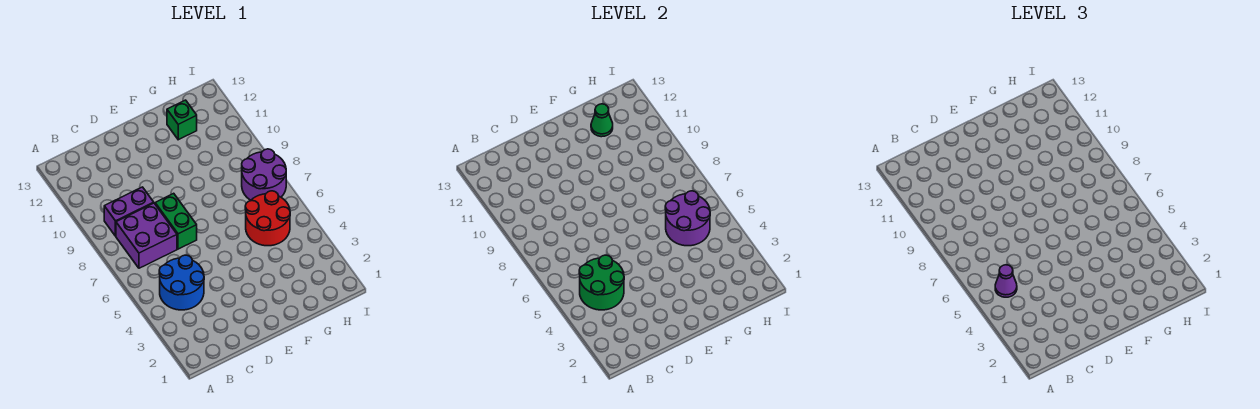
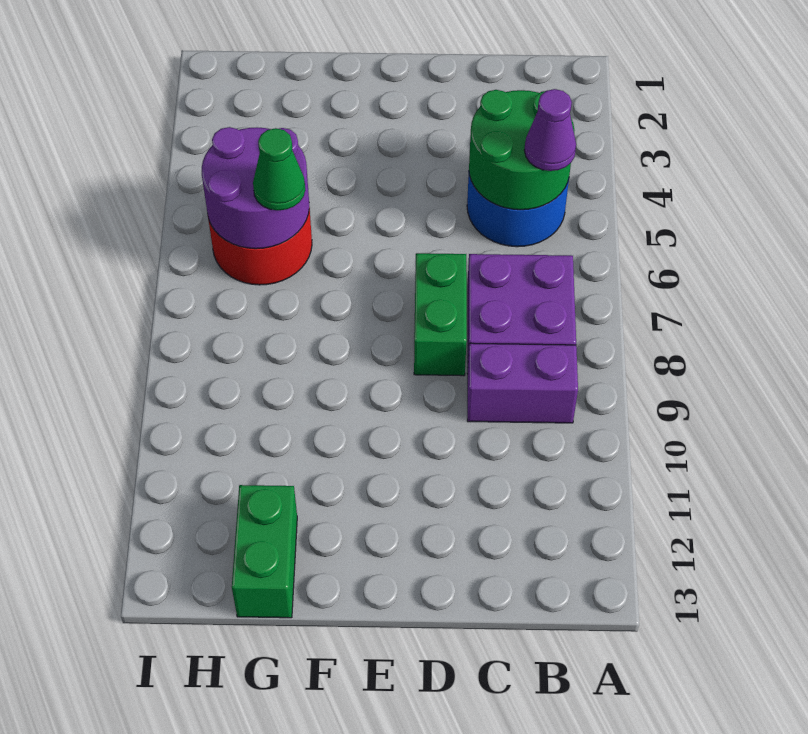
green brick G12 level 1 -> green brick G12:G13 level 1
green cone G12 level 2 -> green cone G6 level 3
purple round brick H7:I8 level 1 -> none

